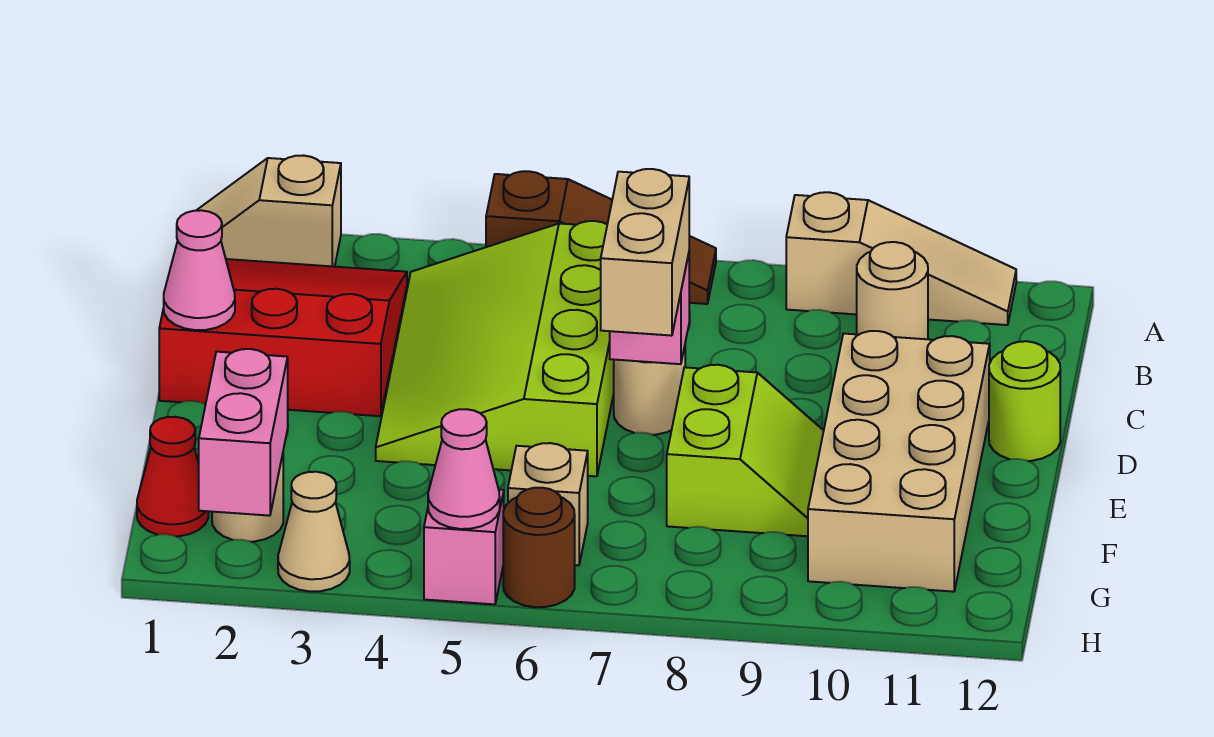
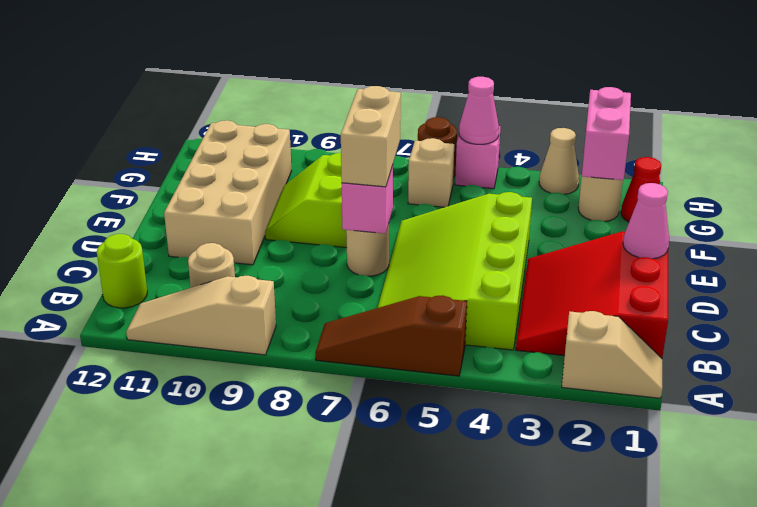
red slope B1:D3 level 1 top D -> red slope B1:D3 level 1 top 1
lime slope B4:E6 level 1 top 6 -> lime slope B4:E6 level 1 top 4
lime round brick D12 level 1 -> lime round brick B12 level 1

